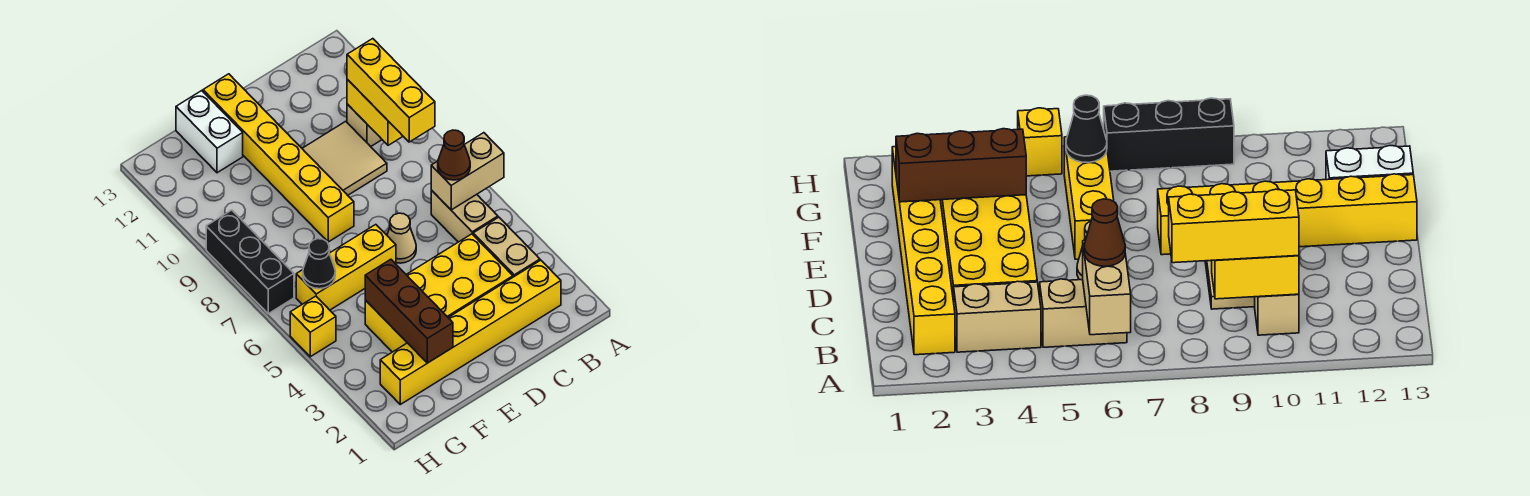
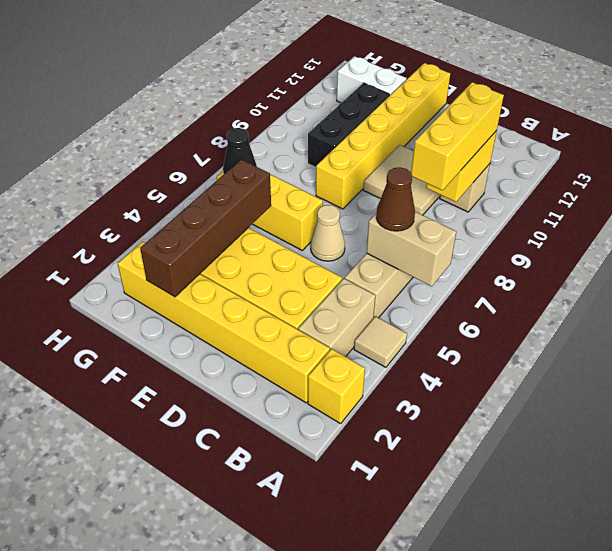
none -> tan tile A4 level 1
brown brick F2:F4 level 2 -> brown brick F2:F5 level 2
white brick F12:F13 level 1 -> white brick F12:G12 level 1
yellow brick H5 level 1 -> yellow brick A2 level 1
black brick H7:H9 level 1 -> black brick F9:F11 level 1

